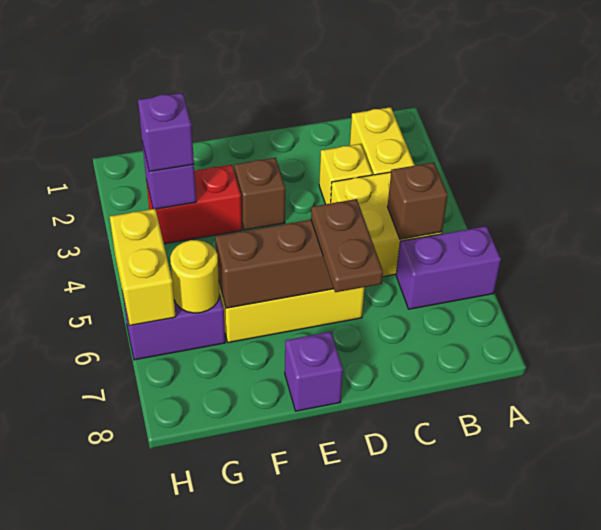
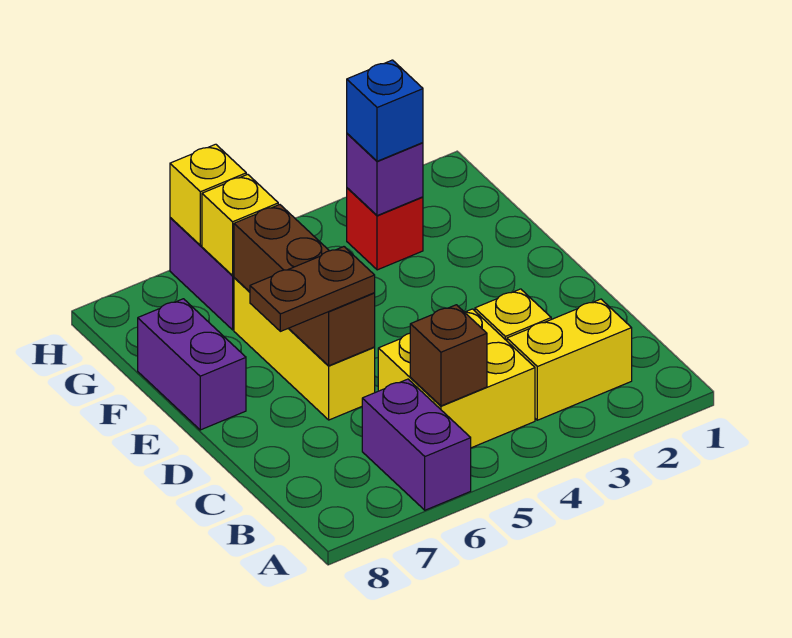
brown brick E3 level 1 -> none
purple brick E8 level 1 -> purple brick E8:F8 level 1
red brick F3:G3 level 1 -> red brick G3 level 1
purple brick G3 level 3 -> blue brick G3 level 3
yellow round brick G6 level 2 -> yellow brick G6 level 2
yellow brick H5:H6 level 2 -> yellow brick H6 level 2

